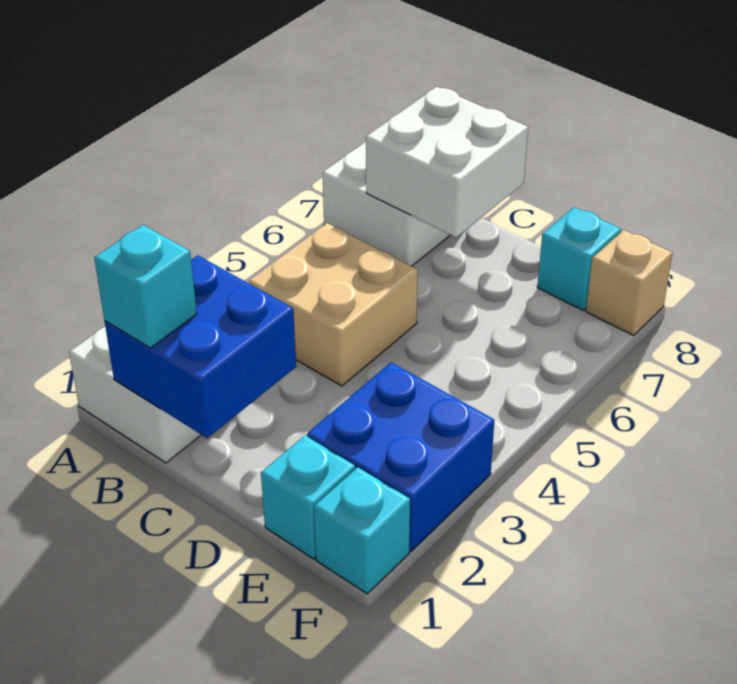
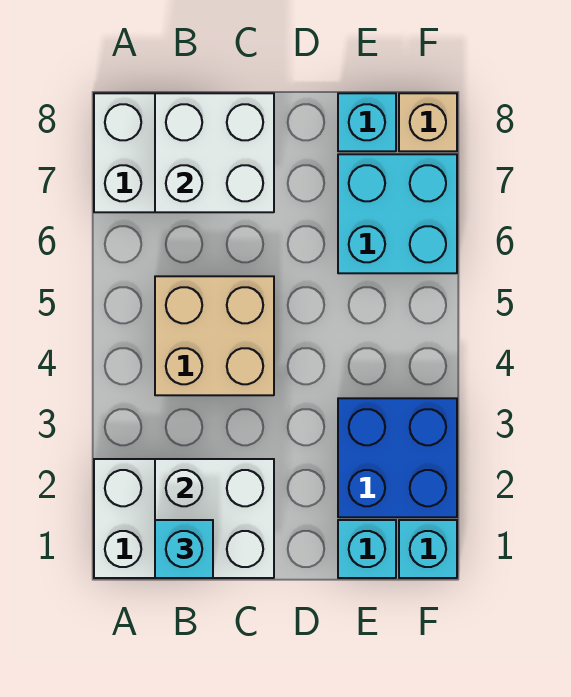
blue brick B1:C2 level 2 -> white brick B1:C2 level 2
none -> cyan brick E6:F7 level 1

